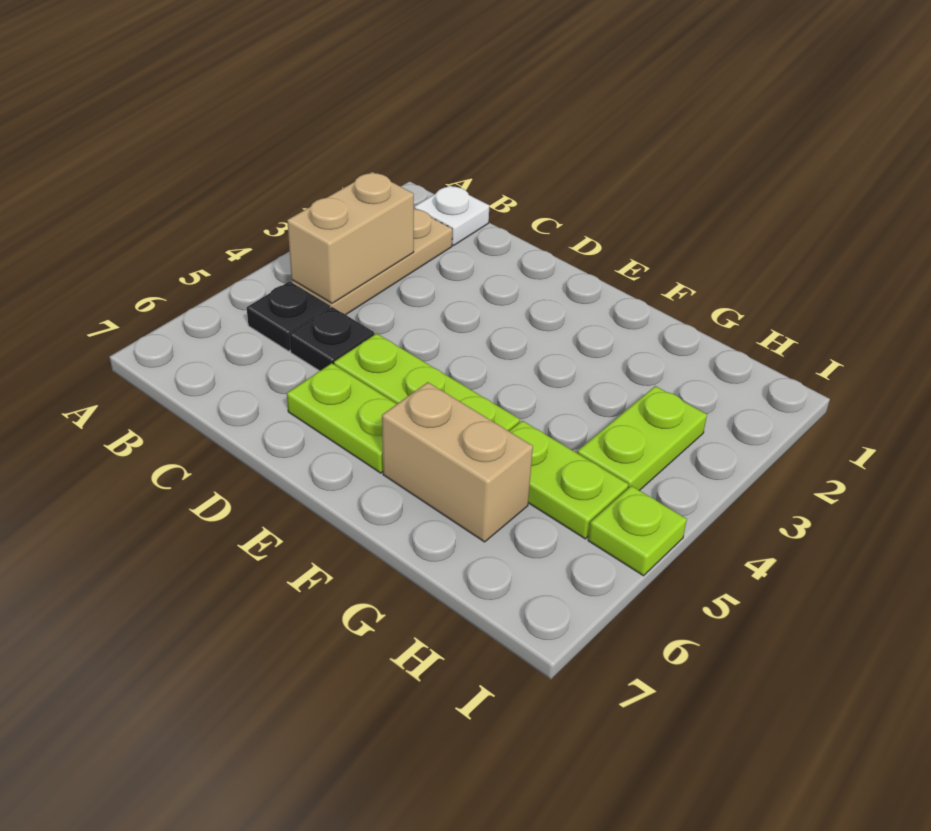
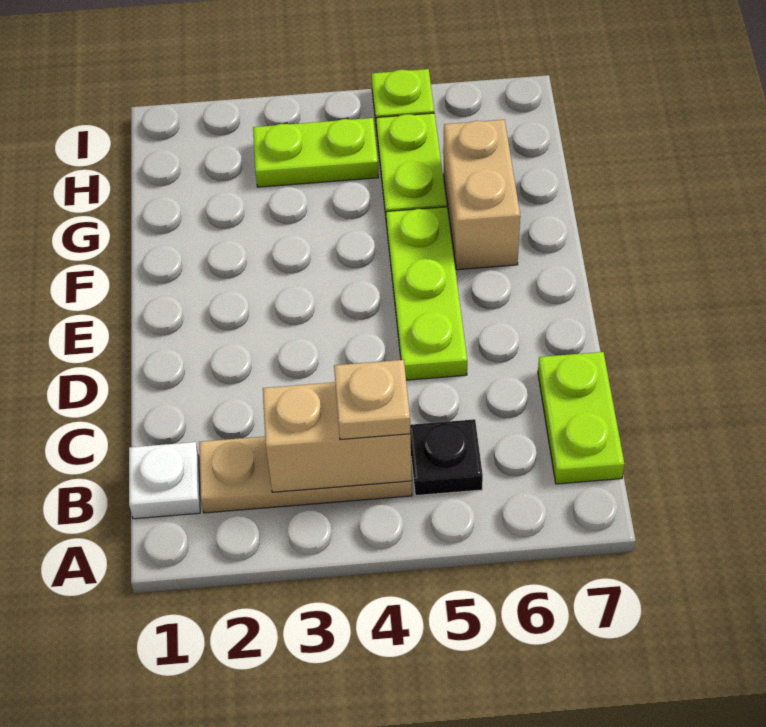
none -> tan plate B4 level 3
black plate C5 level 1 -> none
lime plate D6:E6 level 1 -> lime plate B7:C7 level 1

